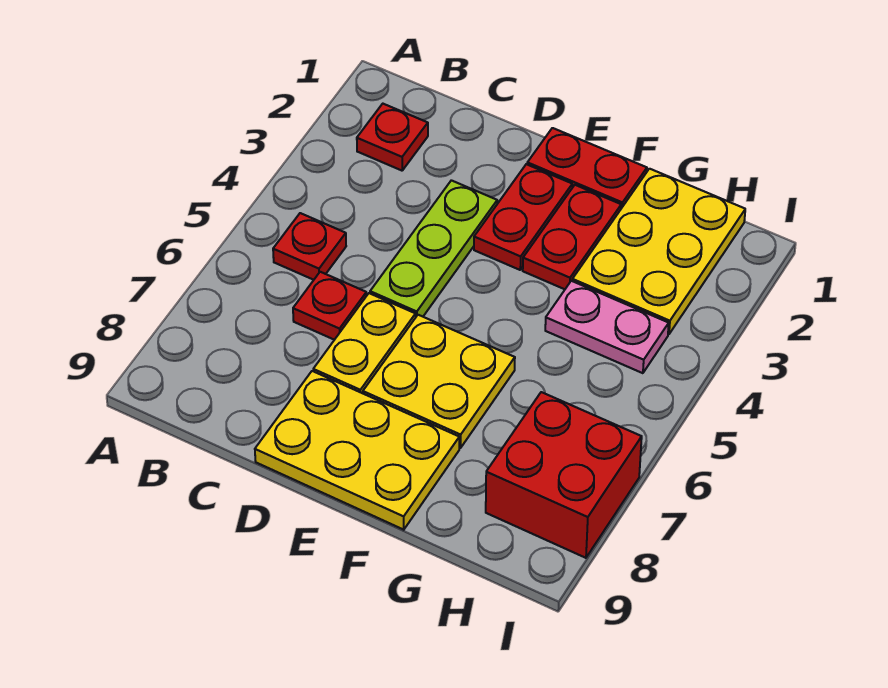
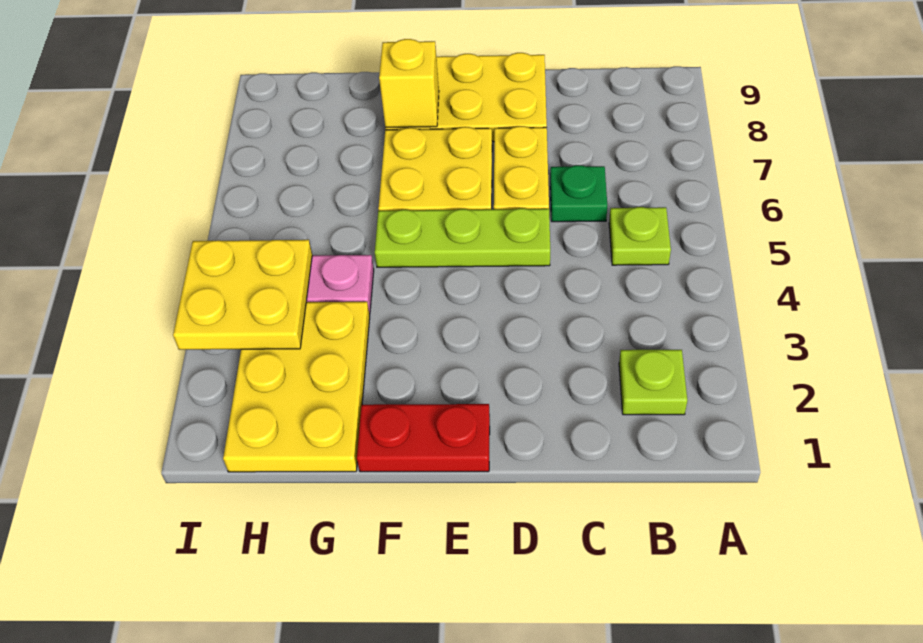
red plate B2 level 1 -> lime plate B2 level 1
red plate B5 level 1 -> lime plate B5 level 1
red plate C6 level 1 -> green plate C6 level 1
lime plate D3:D5 level 1 -> lime plate D5:F5 level 1
red plate E2:E3 level 1 -> none
red plate F2:F3 level 1 -> none
none -> yellow brick F8 level 2
none -> yellow plate H3:I4 level 2
red brick H7:I8 level 1 -> none

